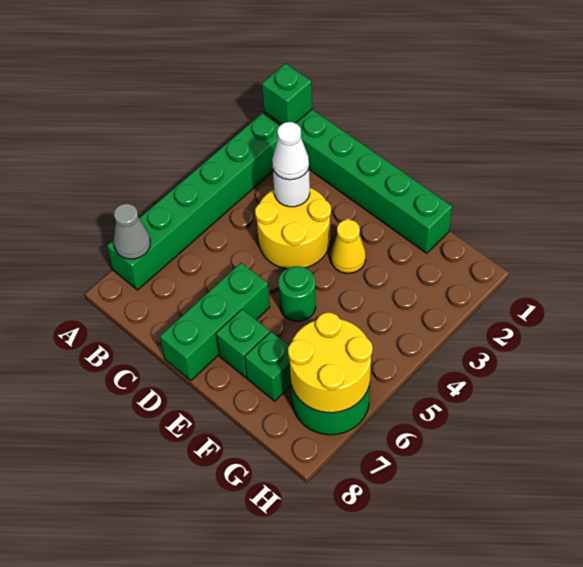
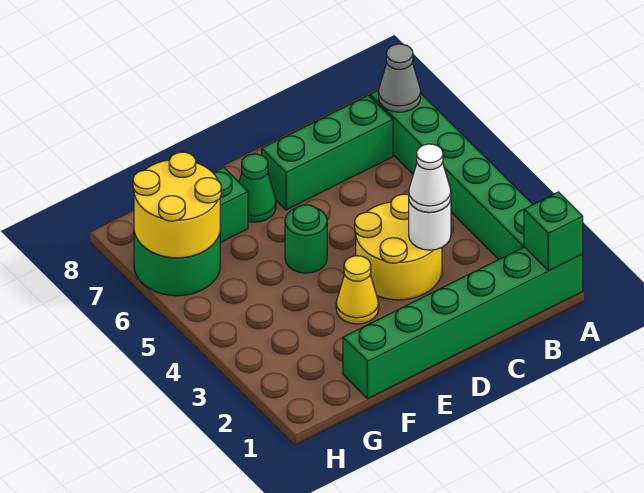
green brick D6:D8 level 1 -> green brick B7:D7 level 1
green brick E7 level 1 -> green cone E7 level 1

